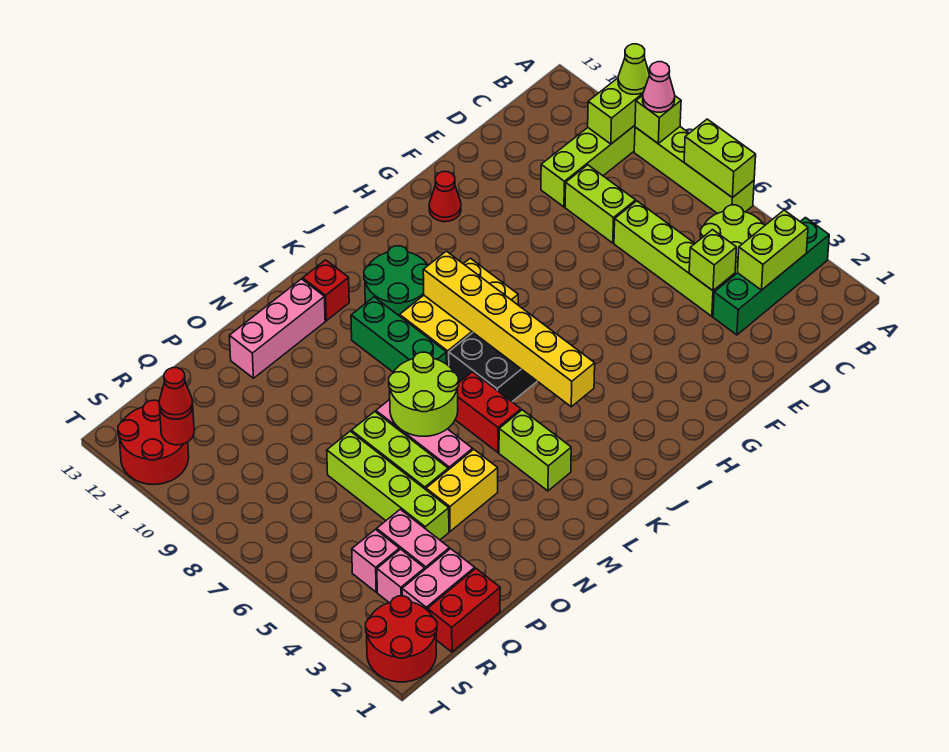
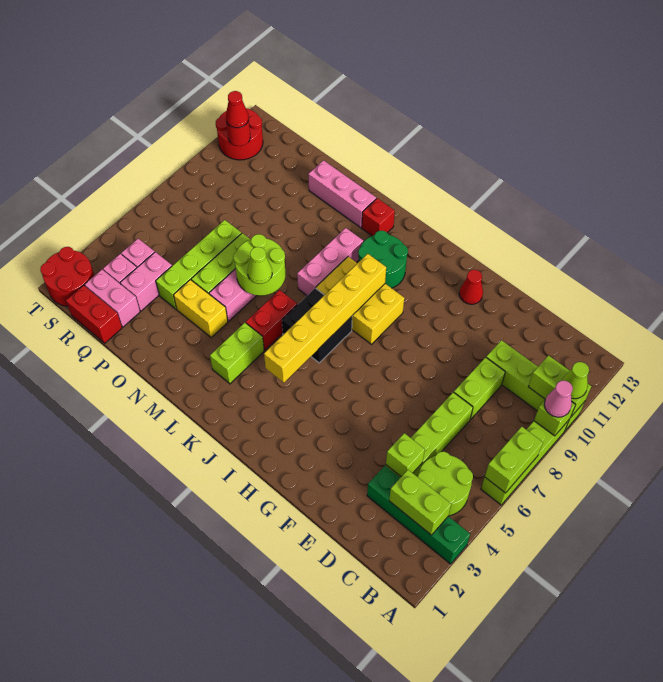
green brick L8:L10 level 1 -> pink brick L8:L10 level 1
none -> lime cone M6 level 3

